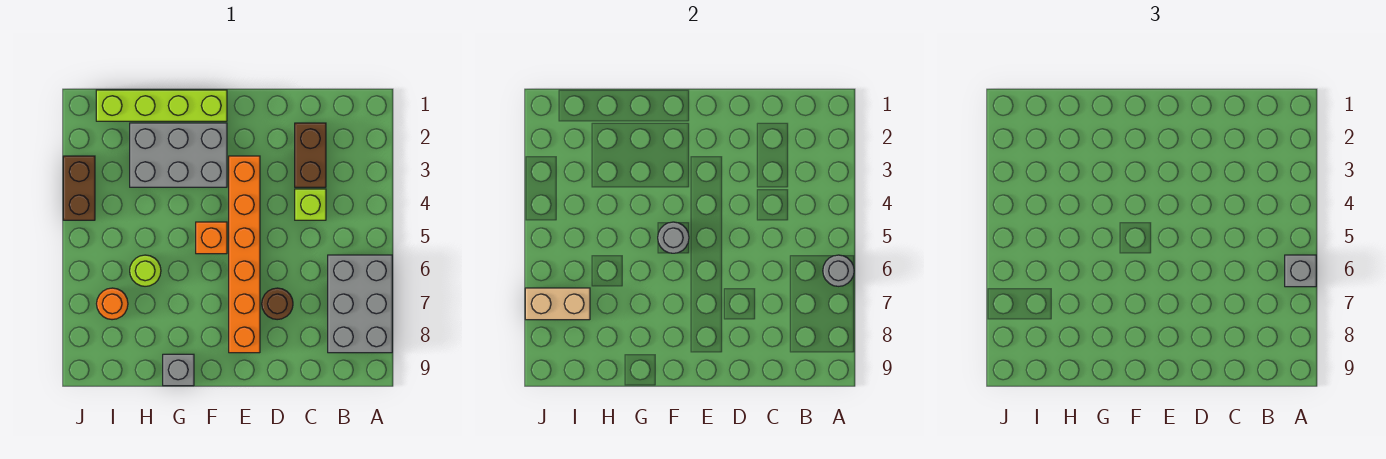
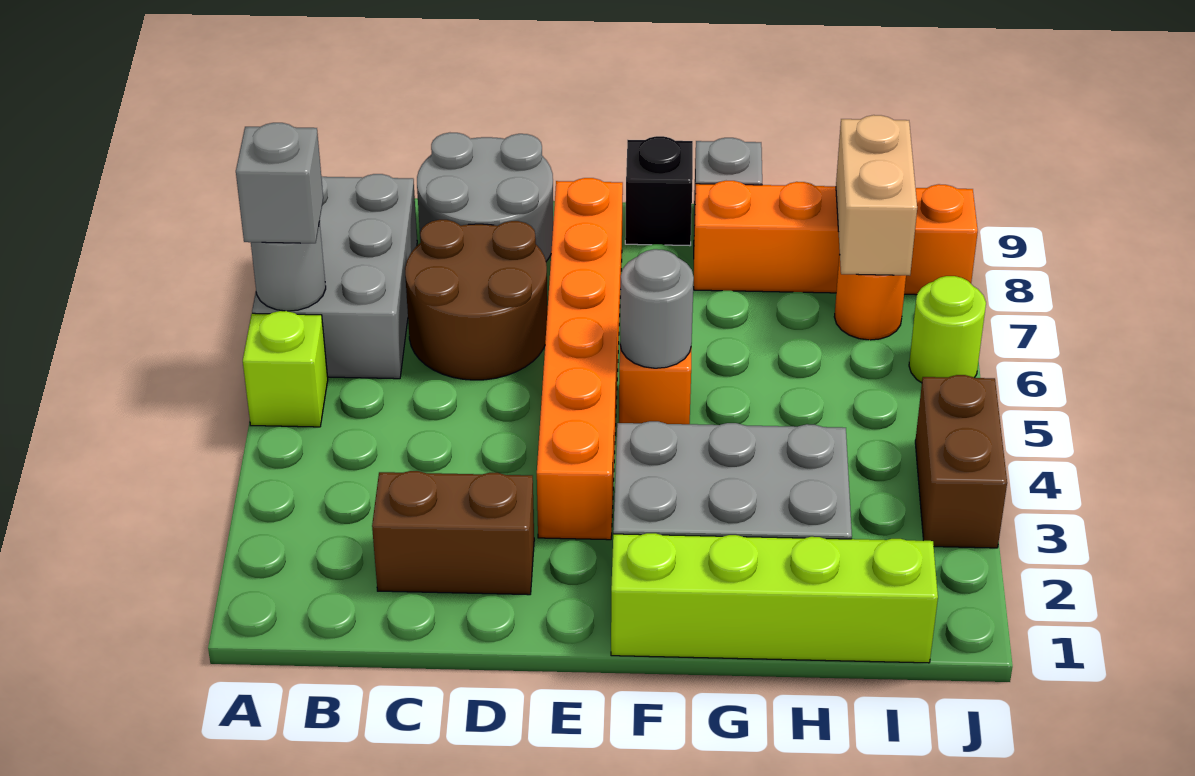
brown brick C2:C3 level 1 -> brown brick C2:D2 level 1
lime brick C4 level 1 -> lime brick A5 level 1
none -> grey round brick C8:D9 level 1
brown round brick D7 level 1 -> brown round brick C6:D7 level 1
none -> black brick F9 level 1
none -> orange brick G8:J8 level 1
lime round brick H6 level 1 -> lime round brick J6 level 1
tan brick I7:J7 level 2 -> tan brick I7:I8 level 2

